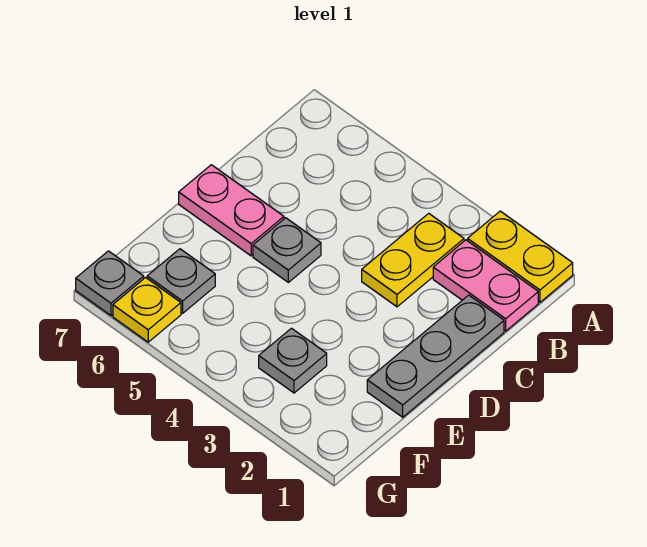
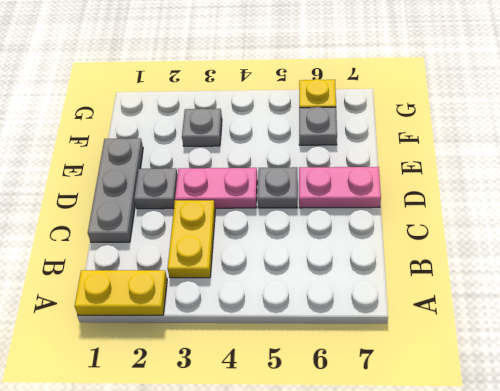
pink plate B1:B2 level 1 -> pink plate D3:D4 level 1
grey plate G7 level 1 -> grey plate D2 level 1

